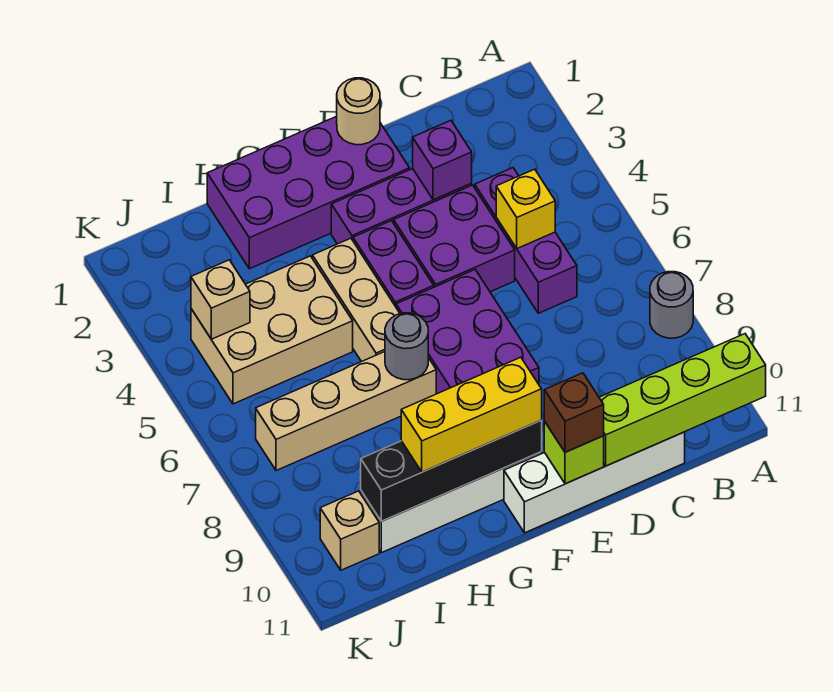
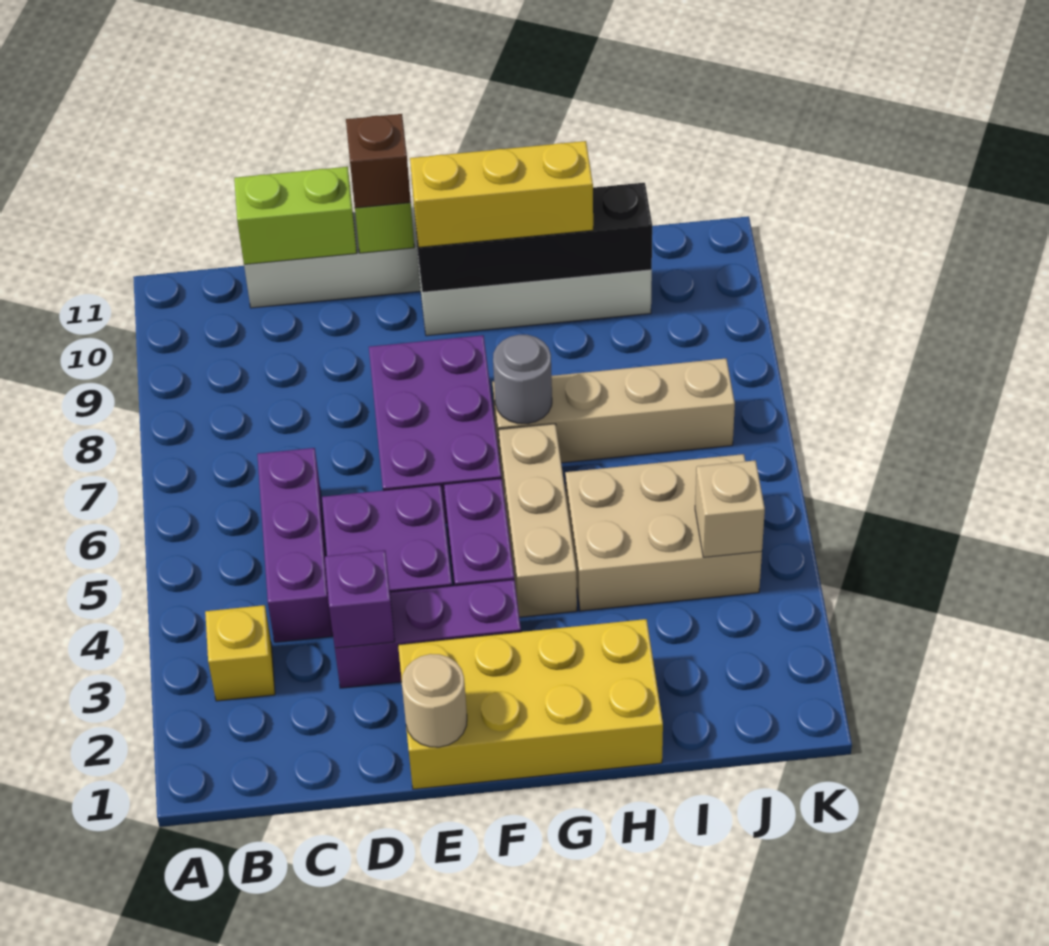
grey round brick A8 level 1 -> none
lime brick A11:D11 level 2 -> lime brick C11:D11 level 2
yellow brick C5 level 2 -> yellow brick B3 level 1
purple brick E1:H2 level 1 -> yellow brick E1:H2 level 1
tan brick J10 level 1 -> none

